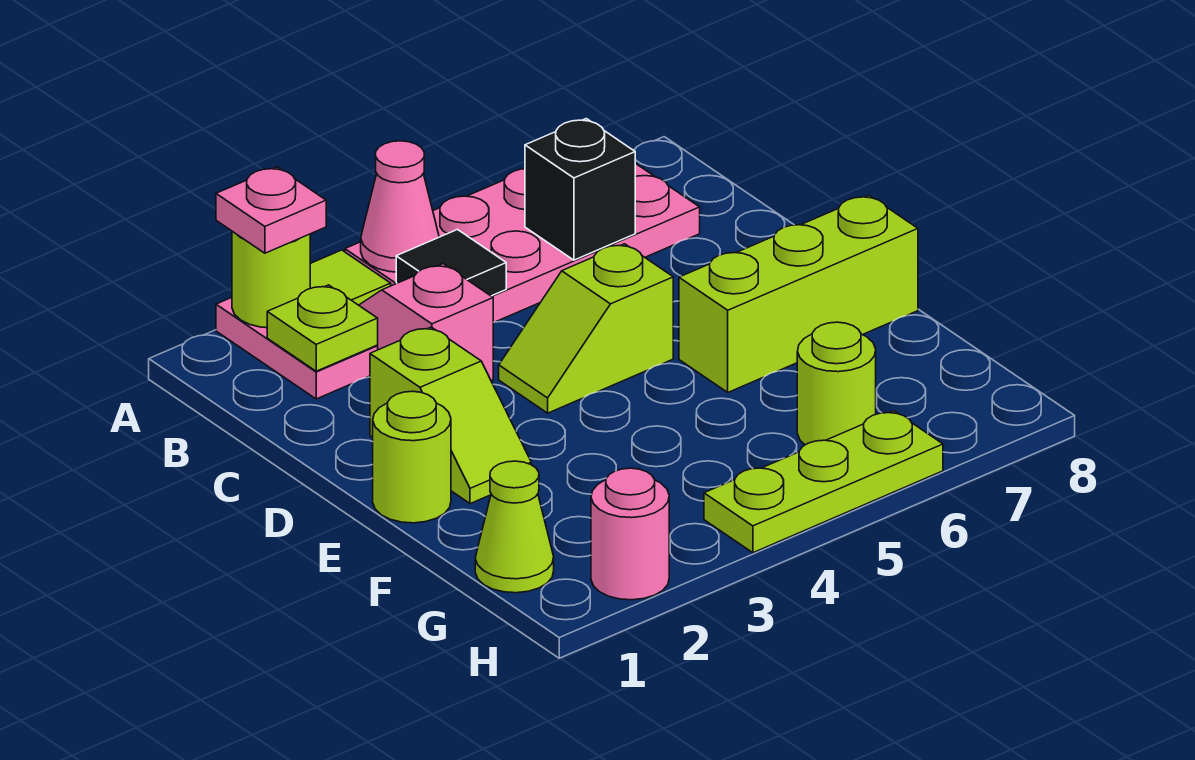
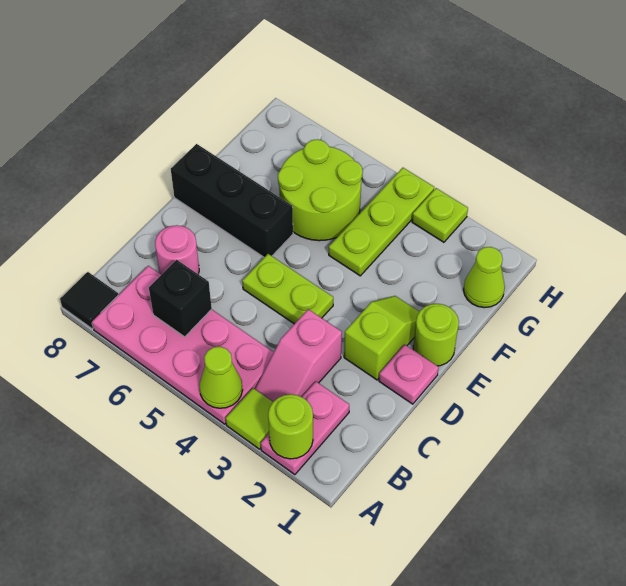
pink plate A2 level 3 -> pink plate D1 level 1
pink cone A4 level 2 -> lime cone A4 level 2
lime plate B2 level 2 -> lime plate H3 level 1
black tile B4 level 2 -> black tile A8 level 1
lime slope D4:D5 level 1 top 5 -> lime plate D4:D5 level 1
lime brick E6:E8 level 1 -> black brick E6:E8 level 1
lime round brick G6 level 1 -> lime round brick F5:G6 level 1
pink round brick H2 level 1 -> pink round brick C7 level 1
lime plate H4:H6 level 1 -> lime plate F4:H4 level 1

